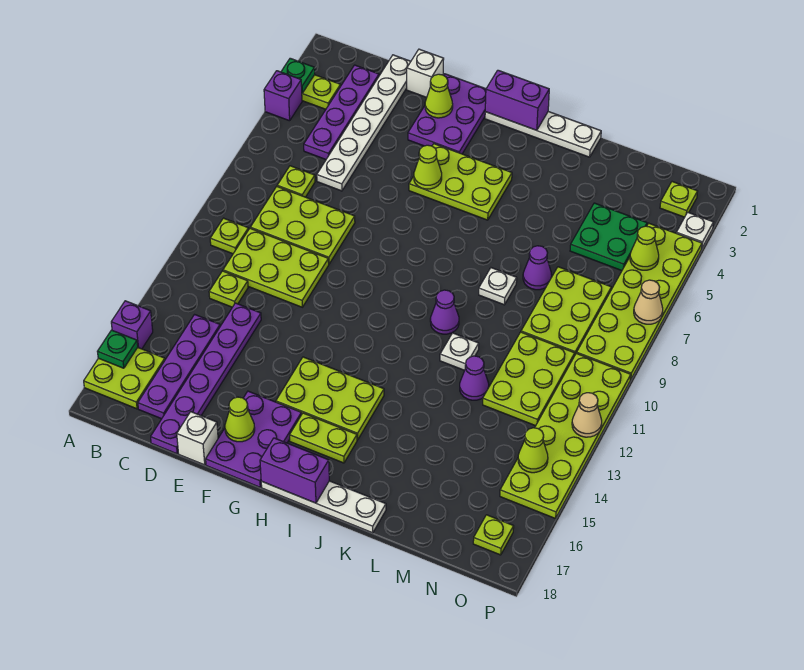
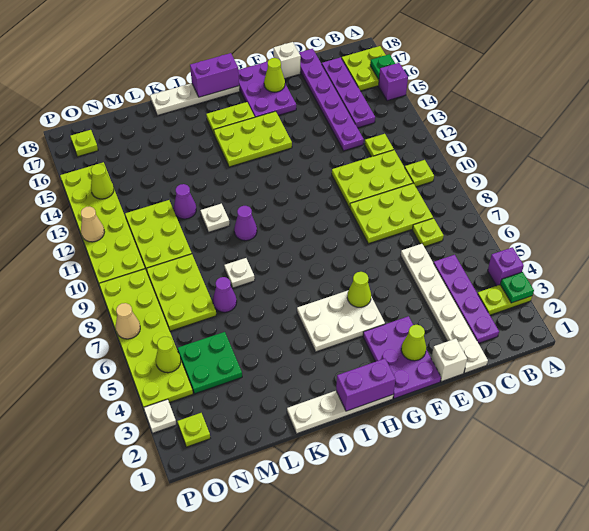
lime plate G4:I5 level 1 -> white plate G4:I5 level 1

